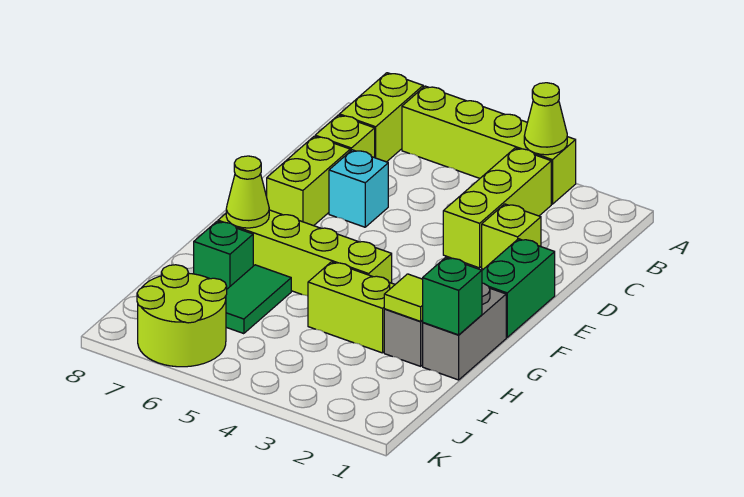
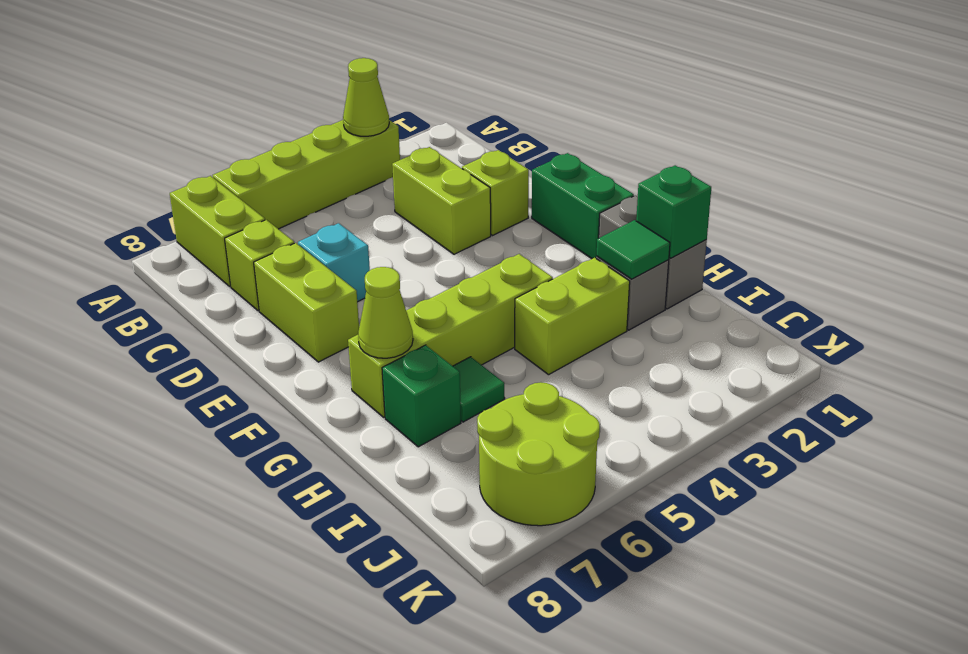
lime brick B3:D3 level 1 -> lime brick C3:D3 level 1
lime tile H2 level 2 -> green tile H2 level 2
green tile H6:I6 level 1 -> green tile H6 level 1

